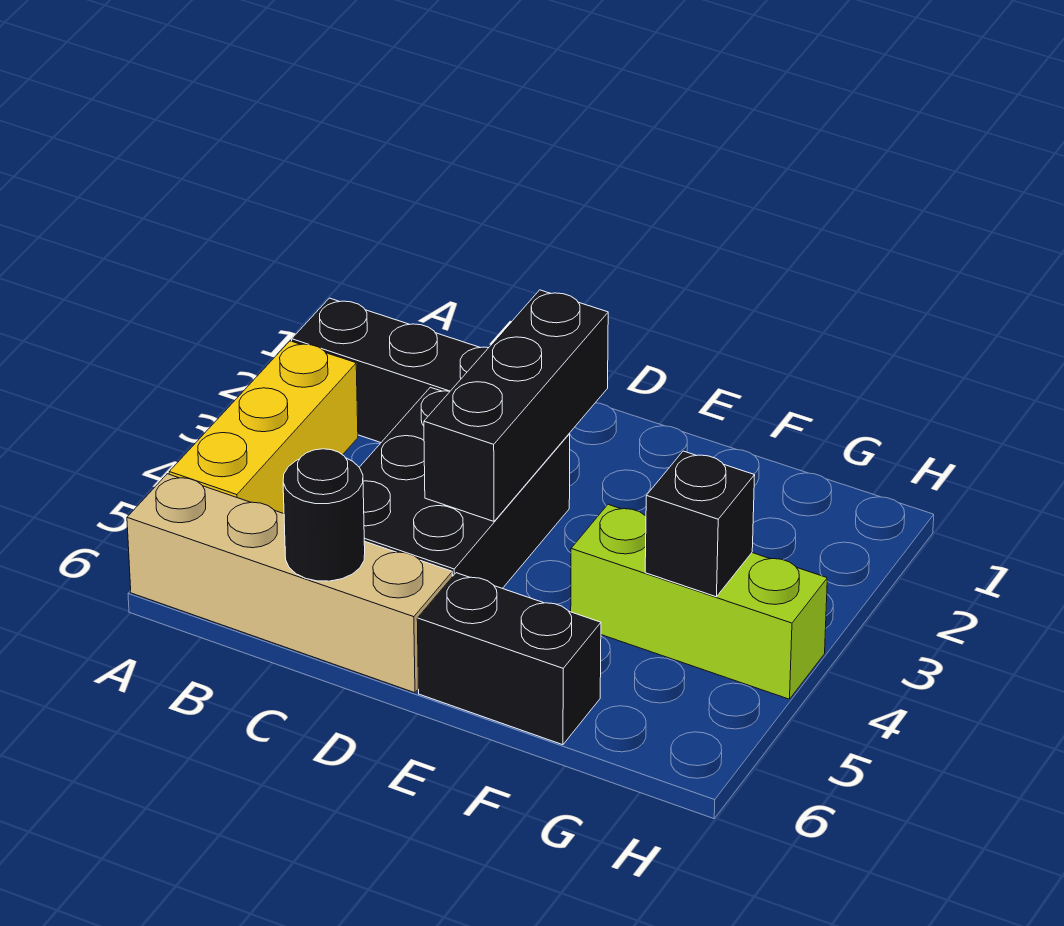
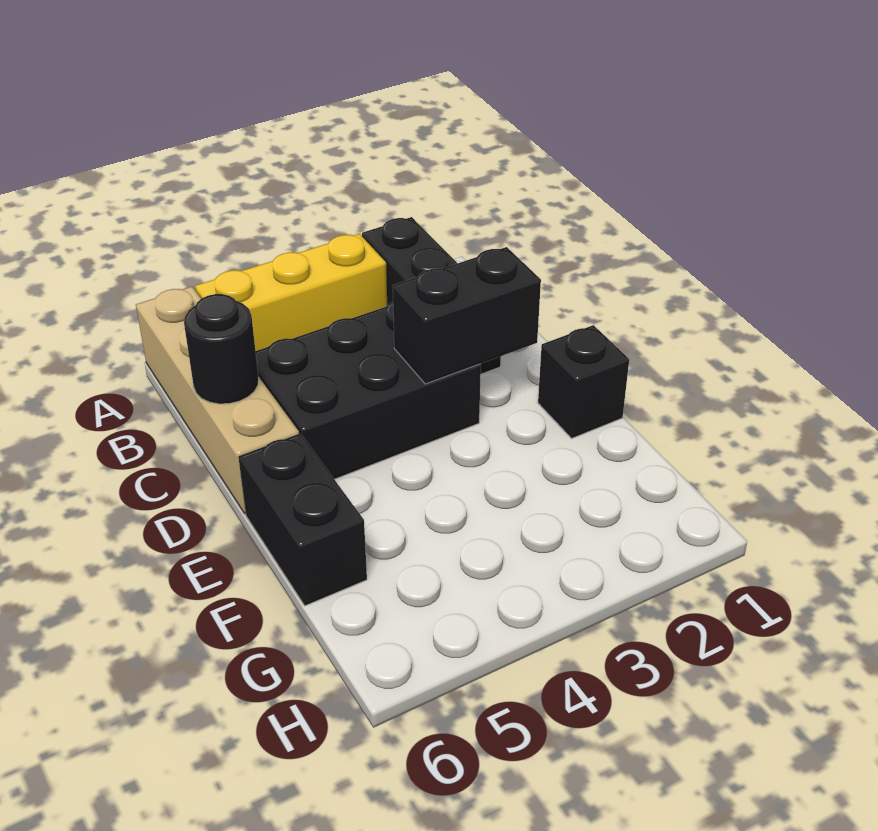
black brick D2:D4 level 2 -> black brick D2:D3 level 2
lime brick F4:H4 level 1 -> none
black brick G4 level 2 -> black brick E1 level 1

